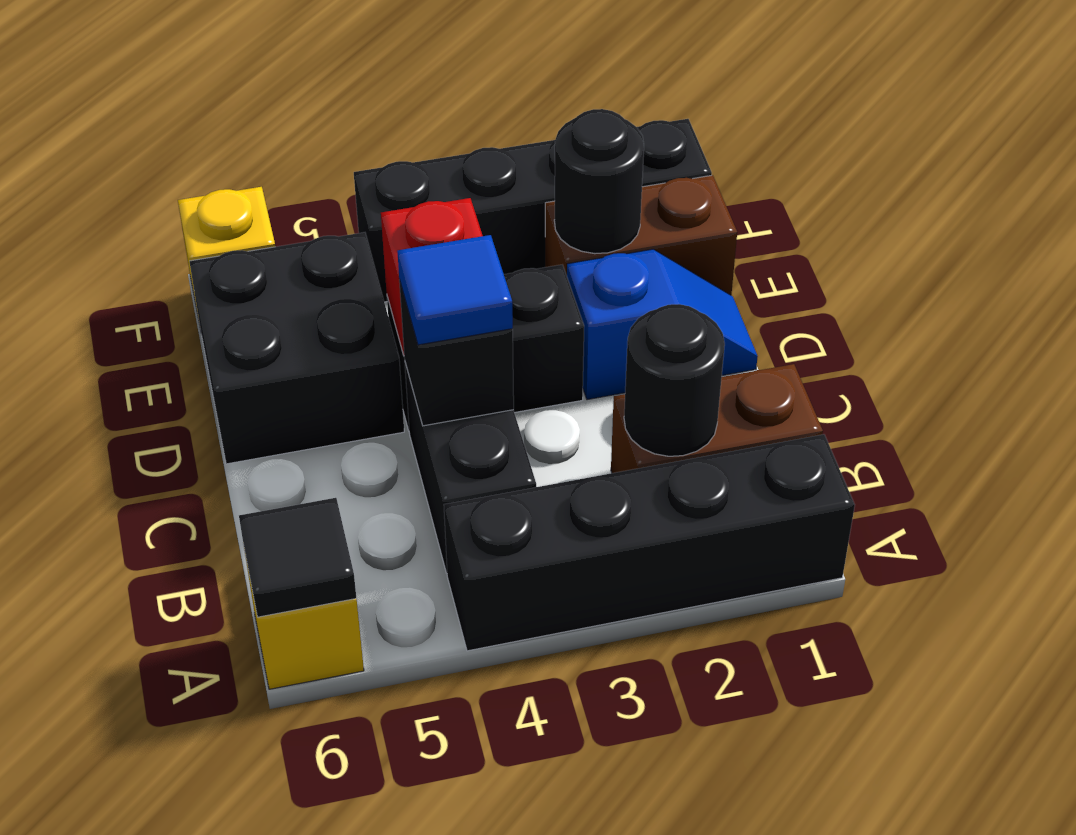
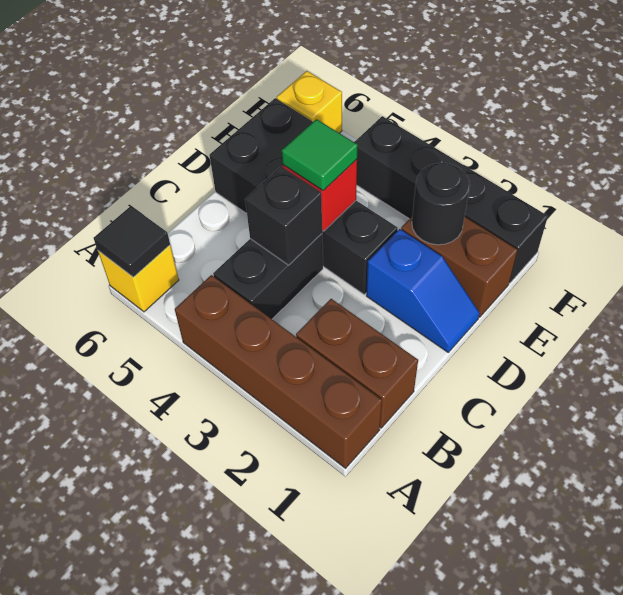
black brick A1:A4 level 1 -> brown brick A1:A4 level 1
black round brick B2 level 2 -> none
blue tile C4 level 3 -> none
none -> green tile D4 level 3

